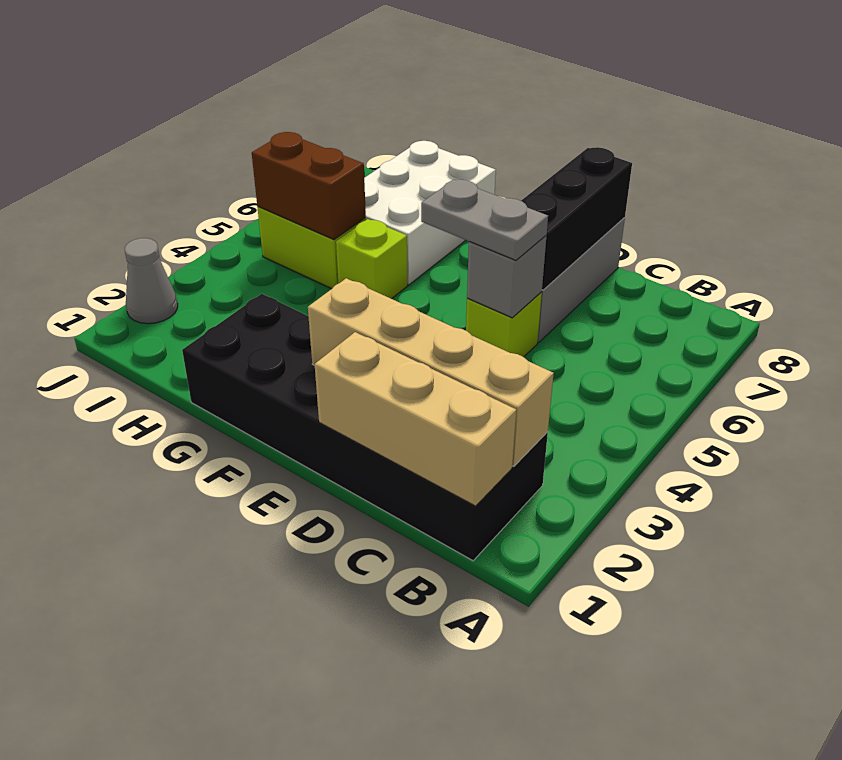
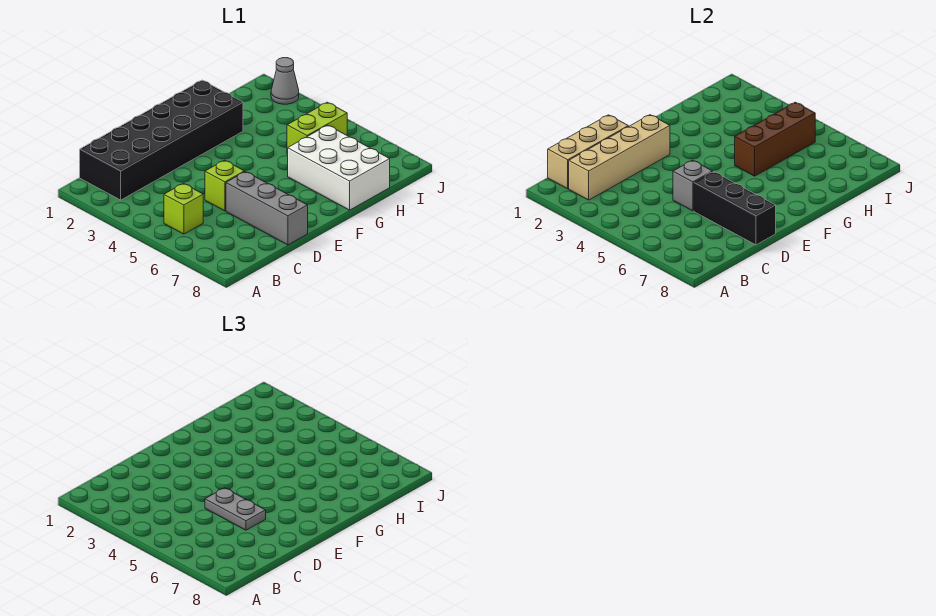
grey plate D5:E5 level 3 -> grey plate D5:D6 level 3
lime brick G5 level 1 -> lime brick B5 level 1
brown brick H5:I5 level 2 -> brown brick G5:I5 level 2

